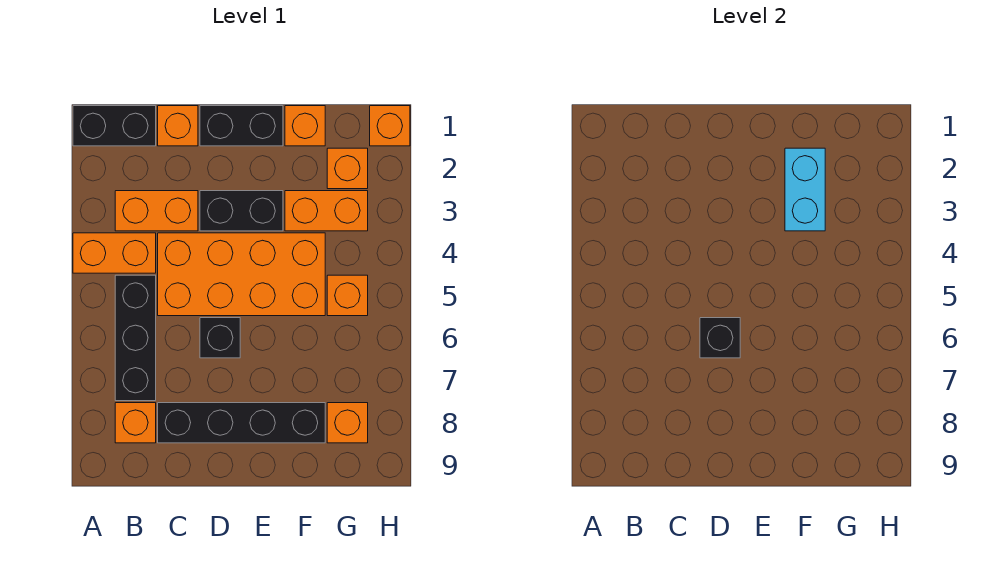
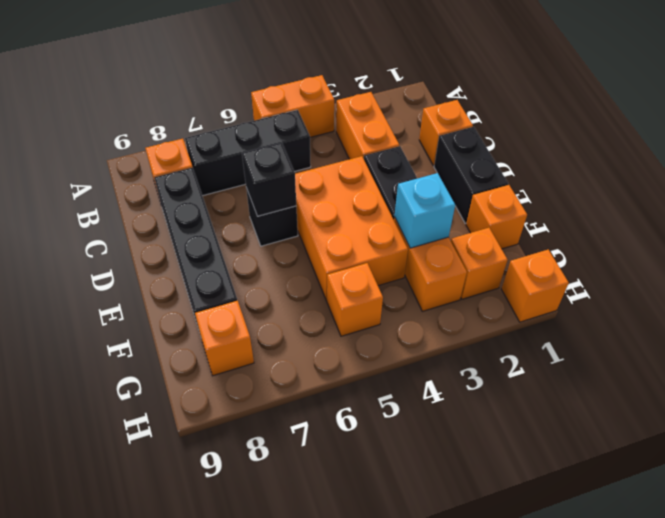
black brick A1:B1 level 1 -> none
orange brick A4:B4 level 1 -> orange brick A4:A5 level 1
orange brick C4:F5 level 1 -> orange brick D4:F5 level 1
cyan brick F2:F3 level 2 -> cyan brick F3 level 2

